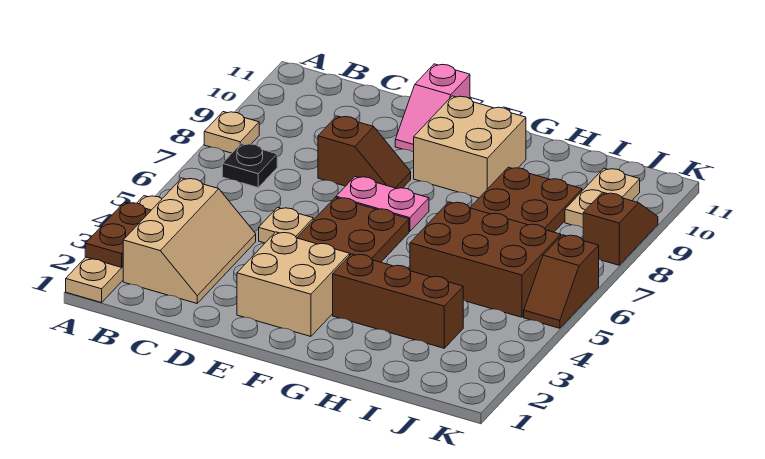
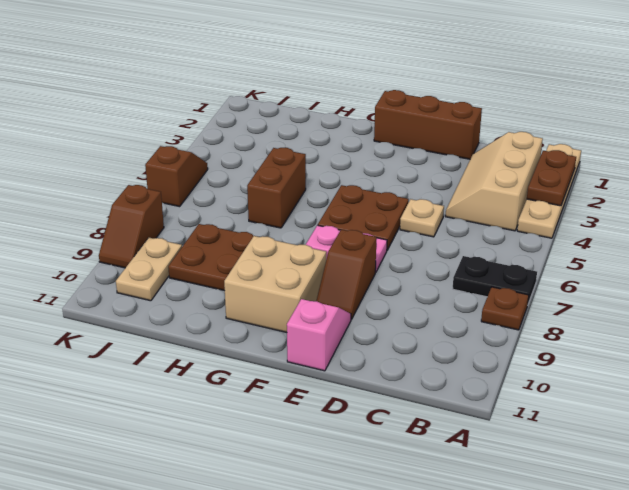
tan plate A8 level 1 -> brown plate A8 level 1
black plate B7 level 1 -> black plate A7:B7 level 1
brown slope D8:E8 level 1 top D -> brown slope E8:E9 level 1 top 8
tan brick E2:F3 level 1 -> none
brown brick G3:I3 level 1 -> brown brick D1:F1 level 1
brown brick H5:J6 level 1 -> brown brick H5:H6 level 1

